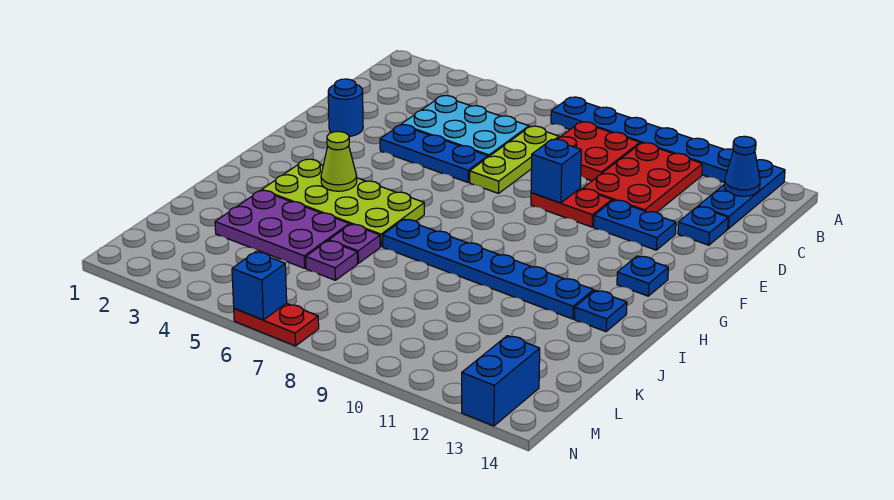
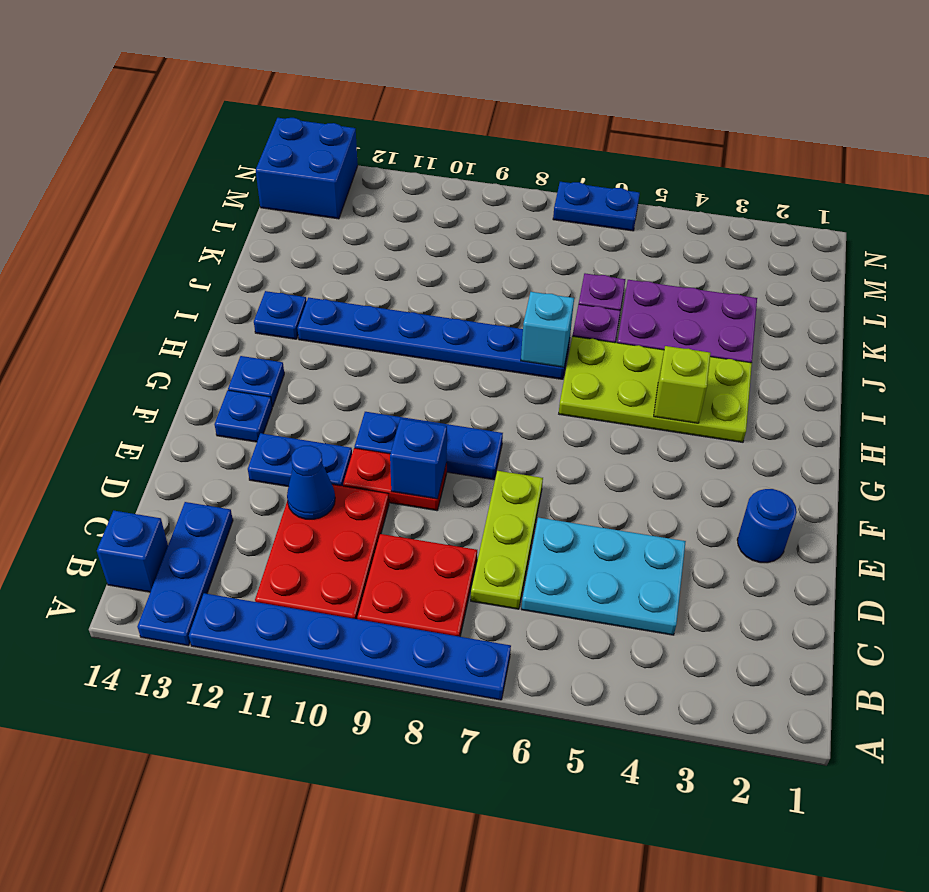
blue cone B13 level 2 -> blue cone D11 level 2
blue plate D13 level 1 -> blue plate F13 level 1
blue plate E4:E6 level 1 -> blue plate F8:F10 level 1
lime cone H4 level 2 -> lime brick H4 level 2
none -> cyan brick I7 level 2
blue brick M13:N13 level 1 -> blue brick M13:N14 level 1
red plate N6:N7 level 1 -> blue plate N6:N7 level 1
blue brick N6 level 2 -> blue brick B14 level 1

